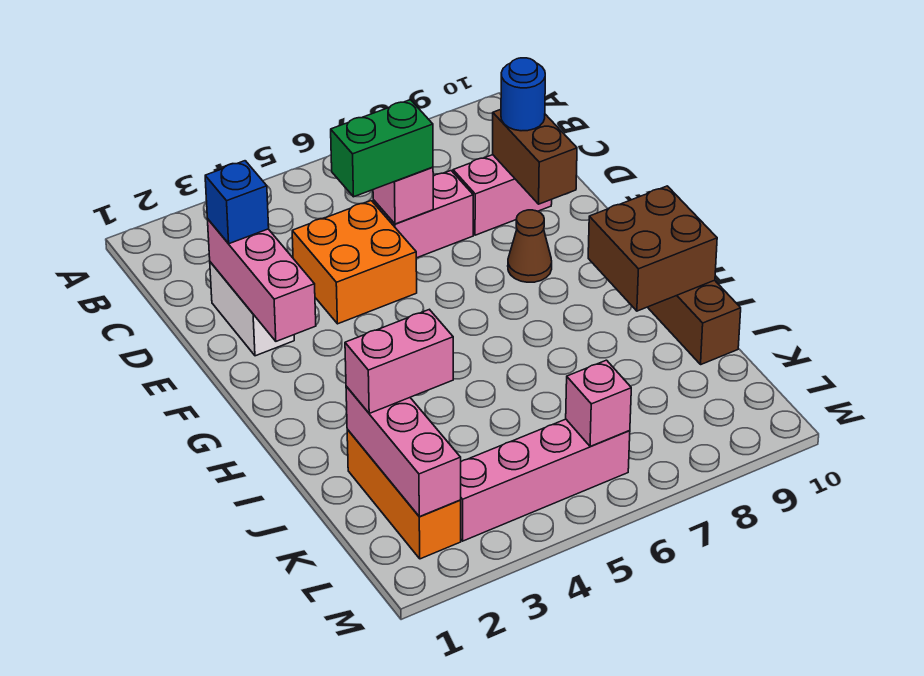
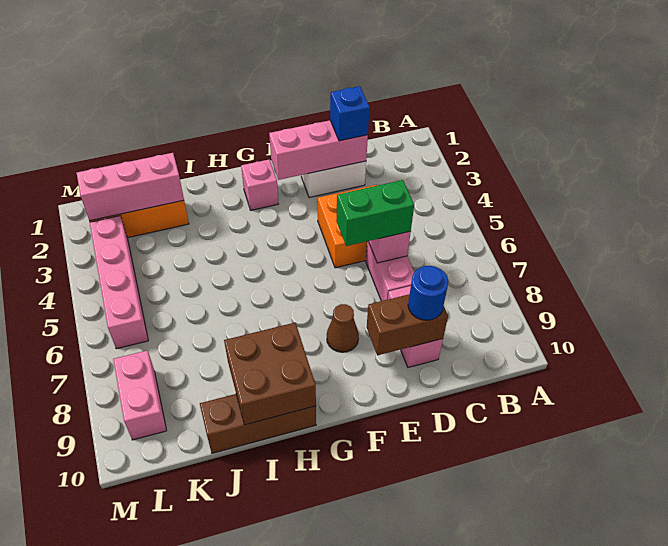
green brick D5:D6 level 3 -> green brick D6:E6 level 3
pink brick J2:J3 level 3 -> pink brick L8:L9 level 1
pink brick L6 level 2 -> pink brick G2 level 1

